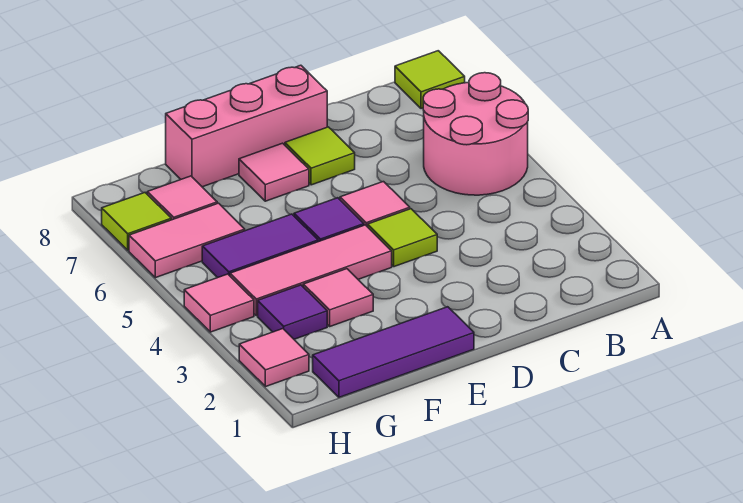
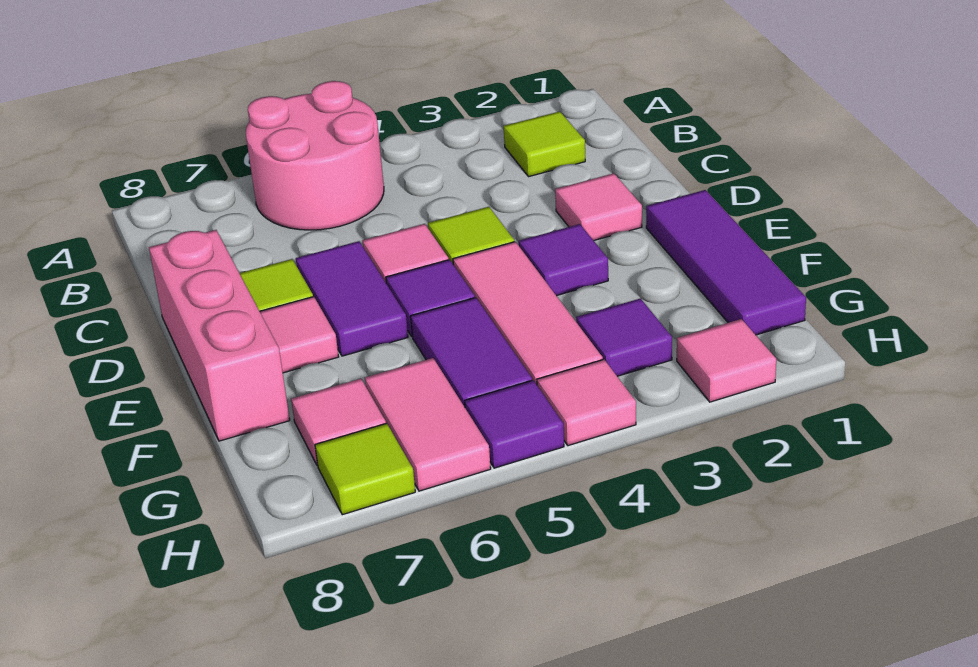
lime tile A8 level 1 -> lime tile B2 level 1
none -> purple tile D6:E6 level 1
none -> purple tile E3 level 1
pink tile F3 level 1 -> pink tile D2 level 1
none -> purple tile H5 level 1

